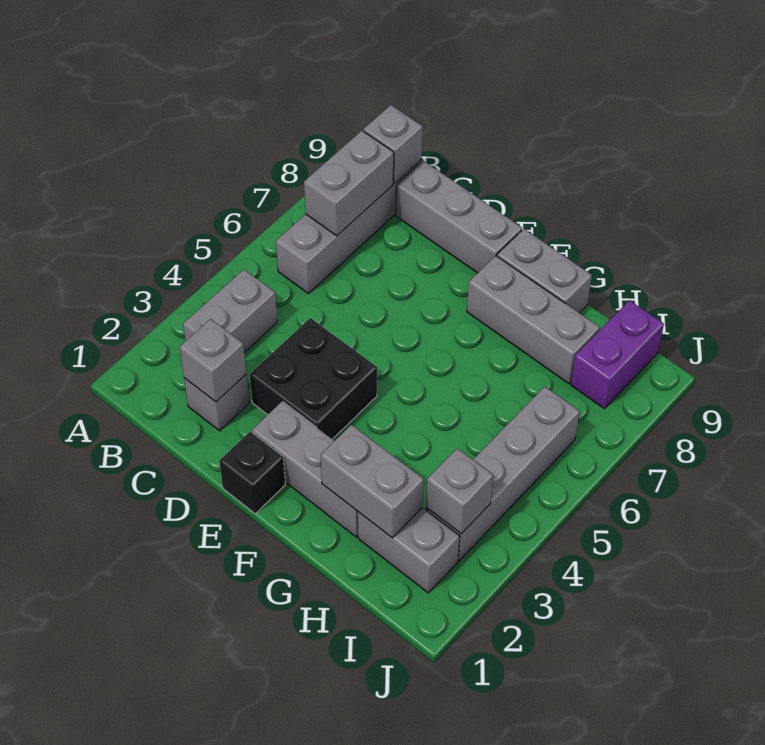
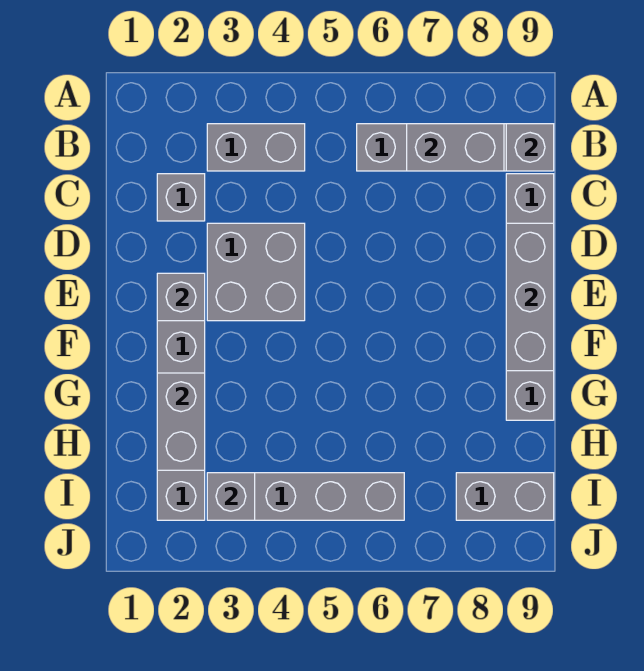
grey brick C2 level 2 -> grey brick E2 level 2
black brick D3:E4 level 1 -> grey brick D3:E4 level 1
black brick E1 level 1 -> none
grey brick F8:H8 level 1 -> grey brick D9:F9 level 2
purple brick I8:I9 level 1 -> grey brick I8:I9 level 1

